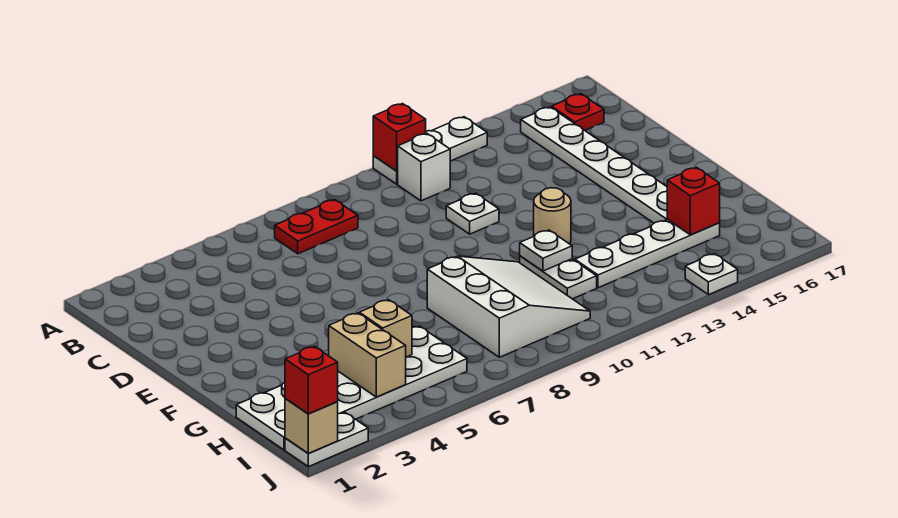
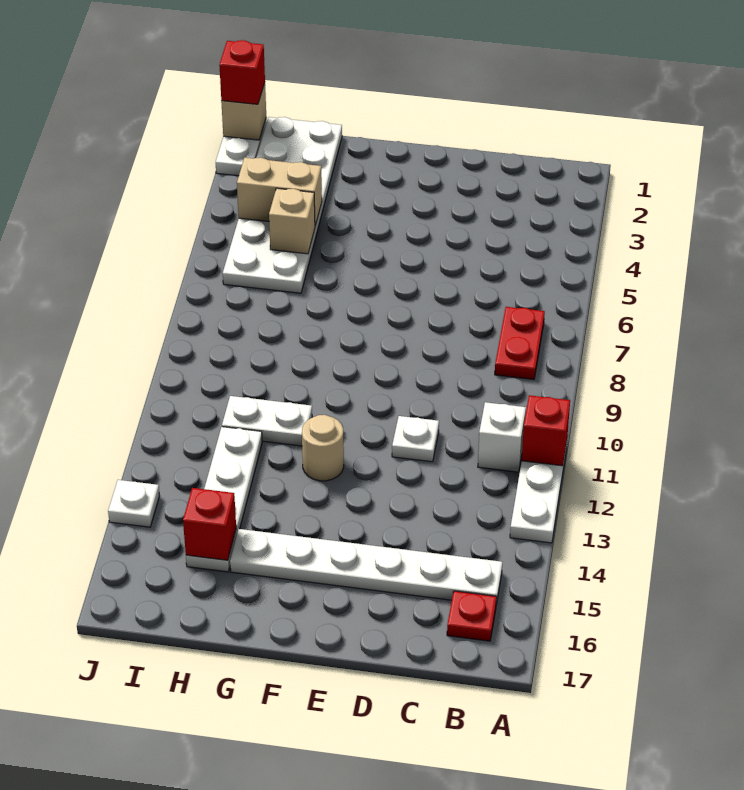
white slope G8:I10 level 1 top 8 -> none
white plate G11 level 2 -> none

